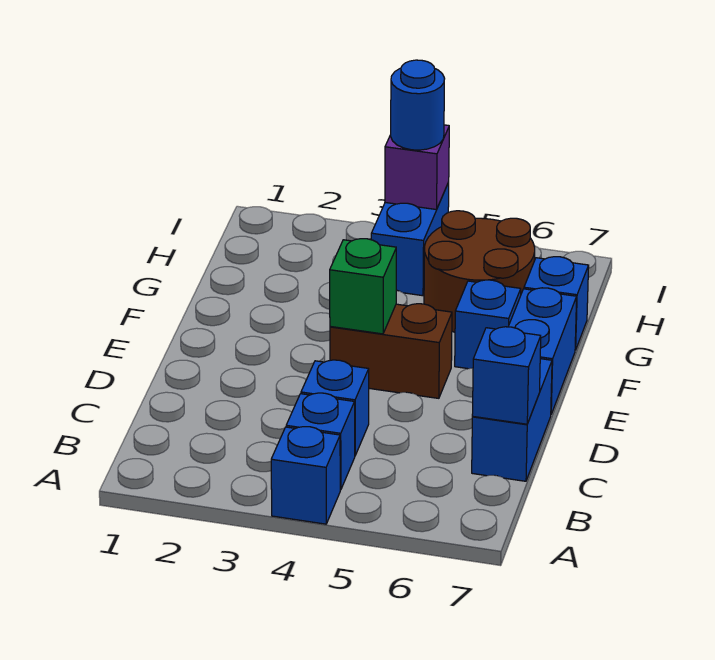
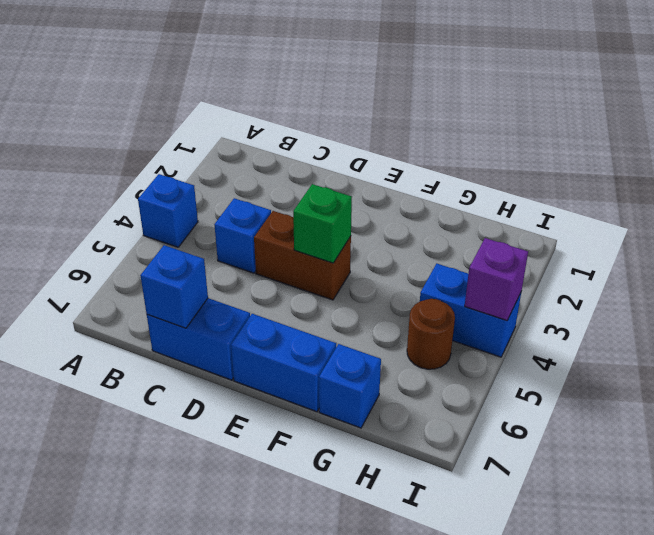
blue brick B4 level 1 -> none
brown brick E4:E5 level 1 -> brown brick D4:E4 level 1
blue brick F6 level 1 -> none
brown round brick G5:H6 level 1 -> brown round brick H5 level 1
blue round brick I4 level 3 -> none

